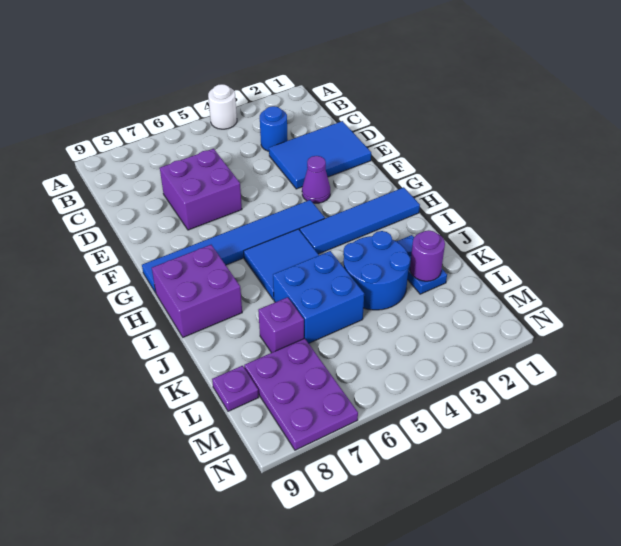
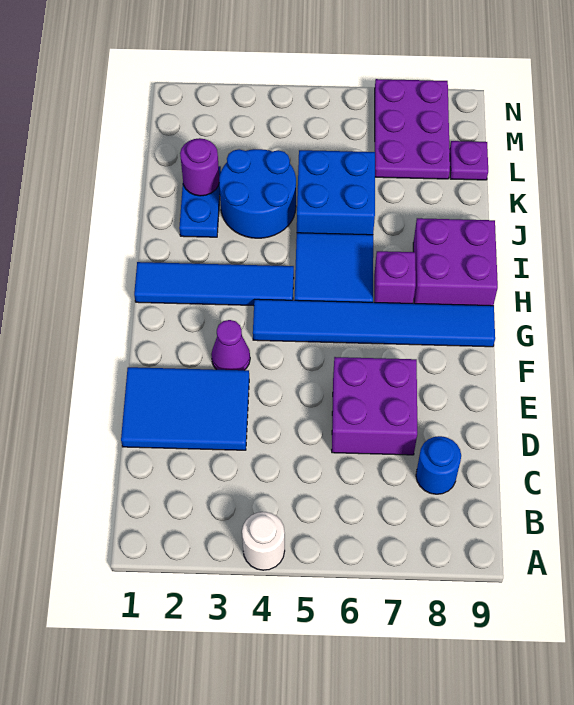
blue round brick C3 level 1 -> blue round brick C8 level 1
purple brick K7 level 1 -> purple brick H7 level 1

